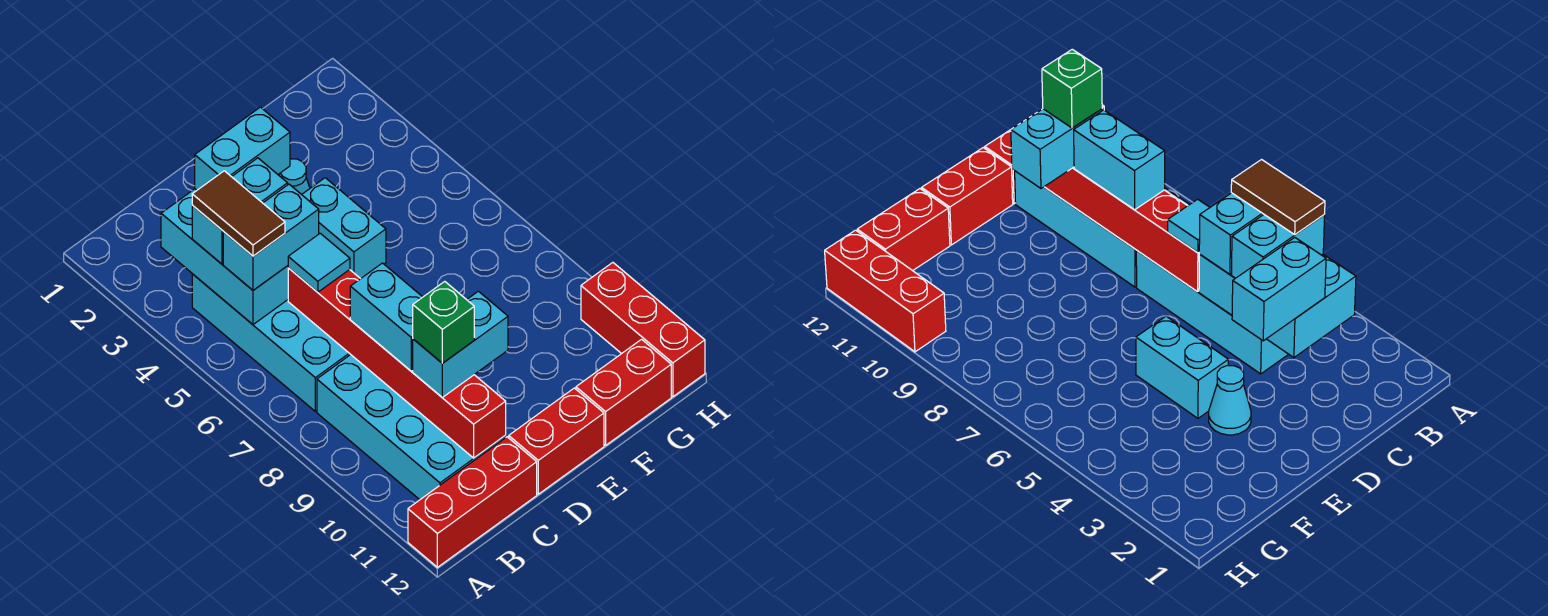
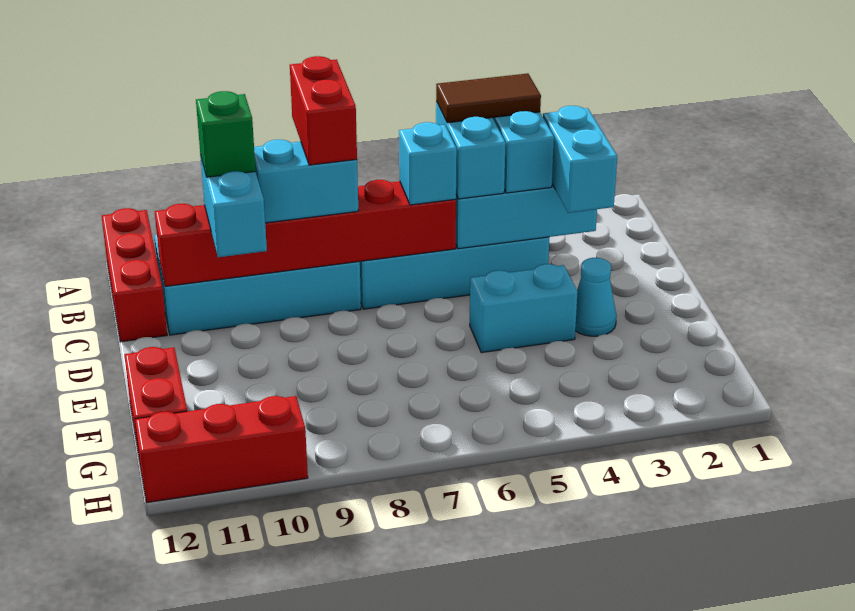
cyan tile C6 level 3 -> cyan brick C6 level 3
red brick D12:E12 level 1 -> red brick B8:C8 level 4

